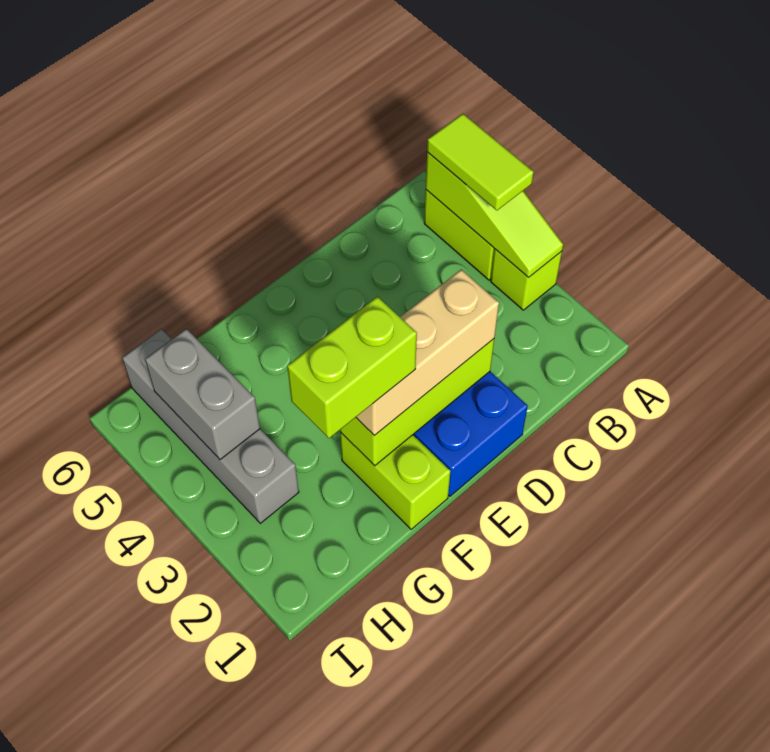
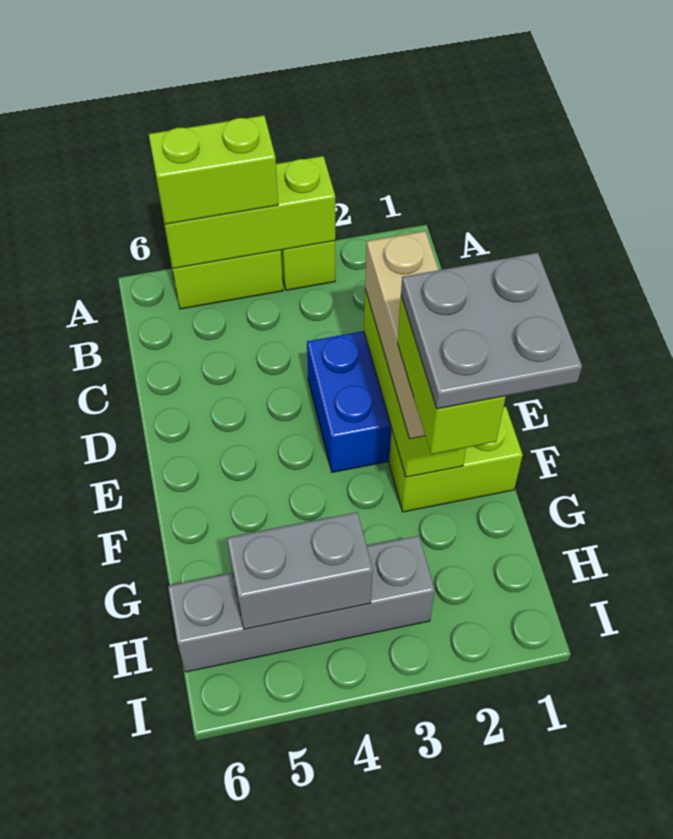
lime slope A3:A5 level 2 top 5 -> lime brick A3:A5 level 2
lime tile A4:A5 level 3 -> lime brick A4:A5 level 3
none -> grey plate F1:G2 level 5

